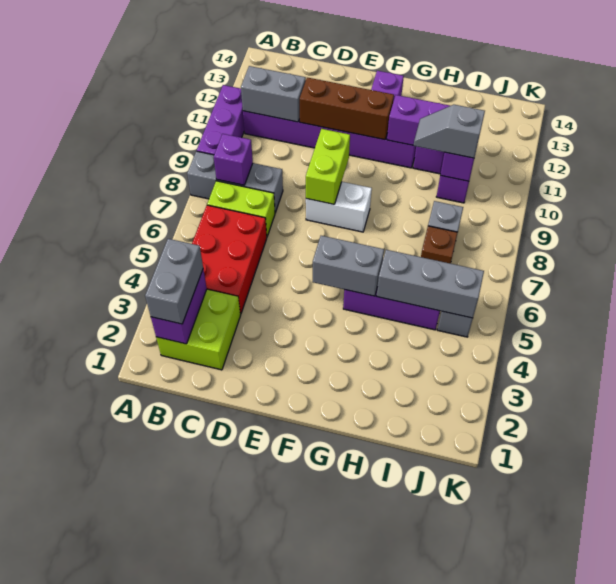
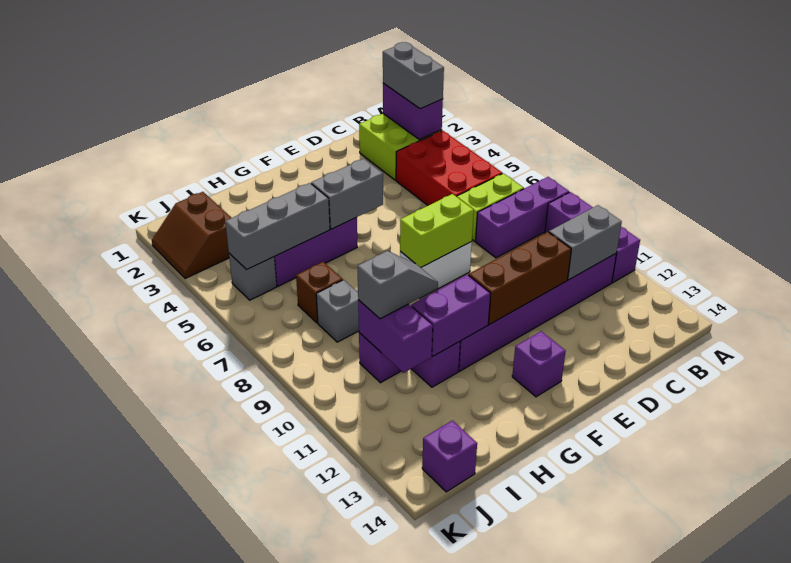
grey brick A8:C8 level 1 -> purple brick A8:C8 level 1
purple brick B8 level 2 -> purple brick J14 level 1
lime brick E8:E9 level 2 -> lime brick E8:F8 level 2
none -> brown slope J2:K3 level 1 top J

